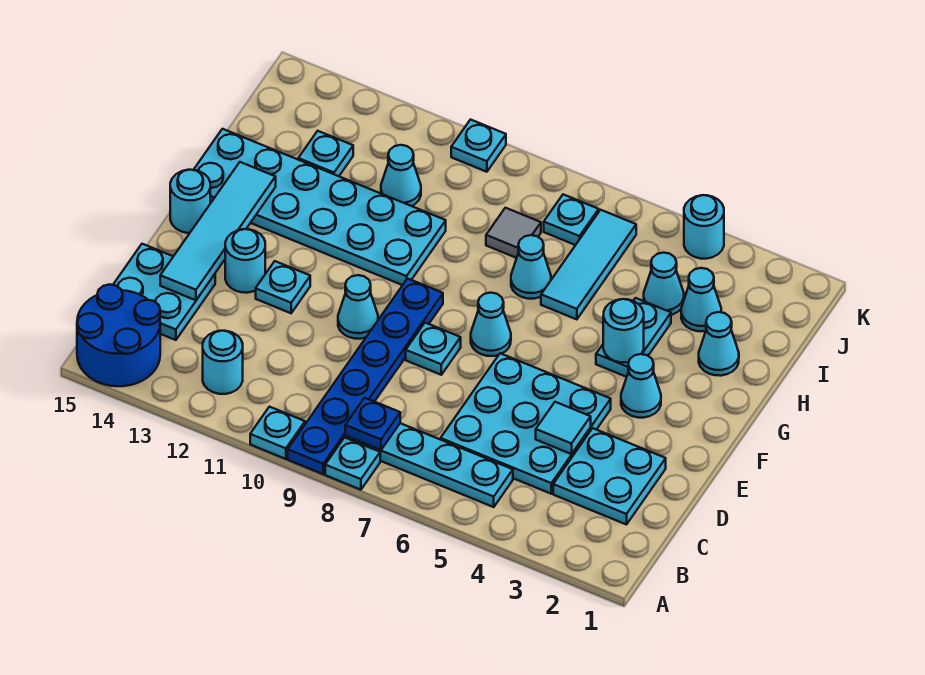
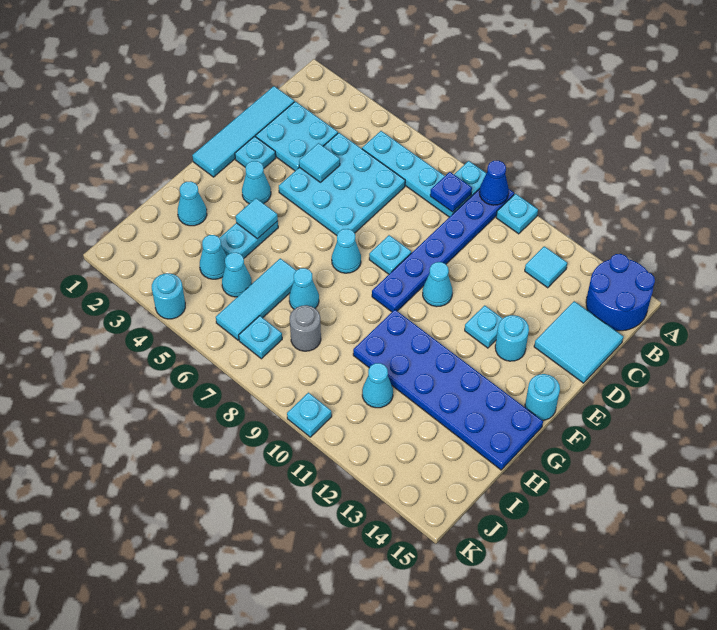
none -> blue cone A9 level 2
cyan round brick B12 level 1 -> cyan tile B12 level 1
cyan plate C14:D15 level 1 -> cyan tile C14:D15 level 1
cyan tile D14:G14 level 2 -> cyan tile C1:F1 level 1
cyan round brick G4 level 2 -> cyan tile G4 level 2
cyan plate G10:H15 level 1 -> blue plate G10:H15 level 1
cyan cone I3 level 1 -> cyan cone I5 level 1
grey tile I8 level 1 -> grey round brick I8 level 1
cyan plate I13 level 1 -> cyan plate E2 level 1

